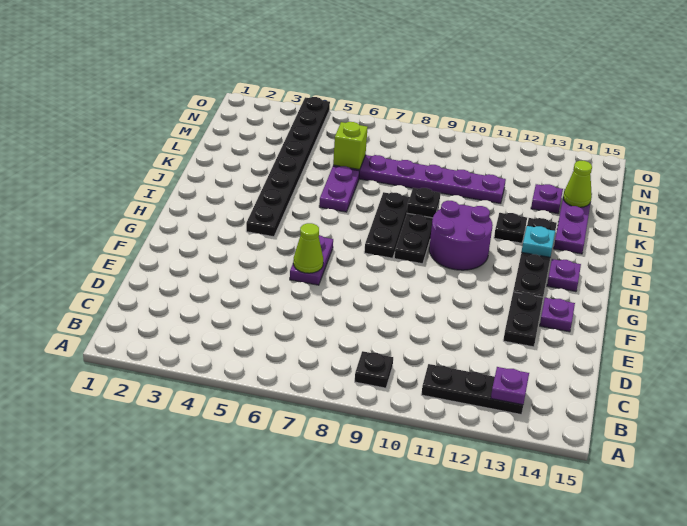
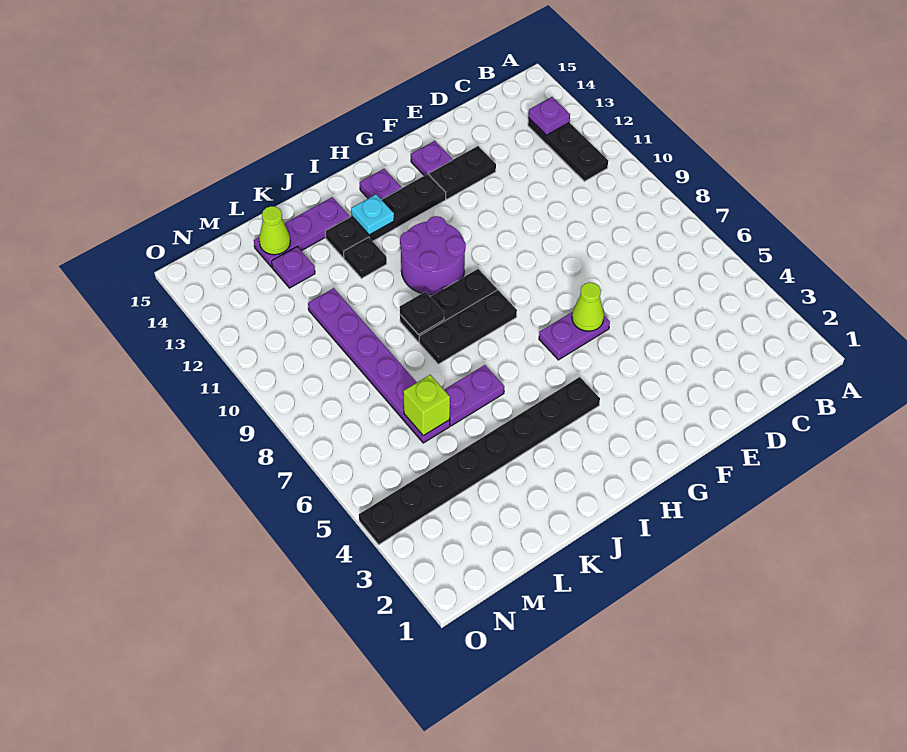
black plate B9 level 1 -> none

